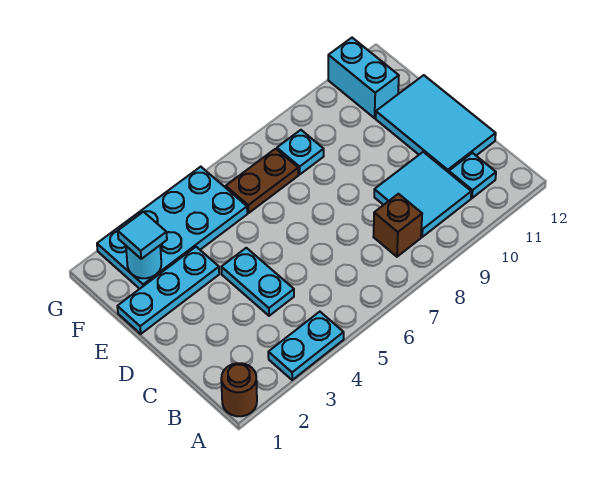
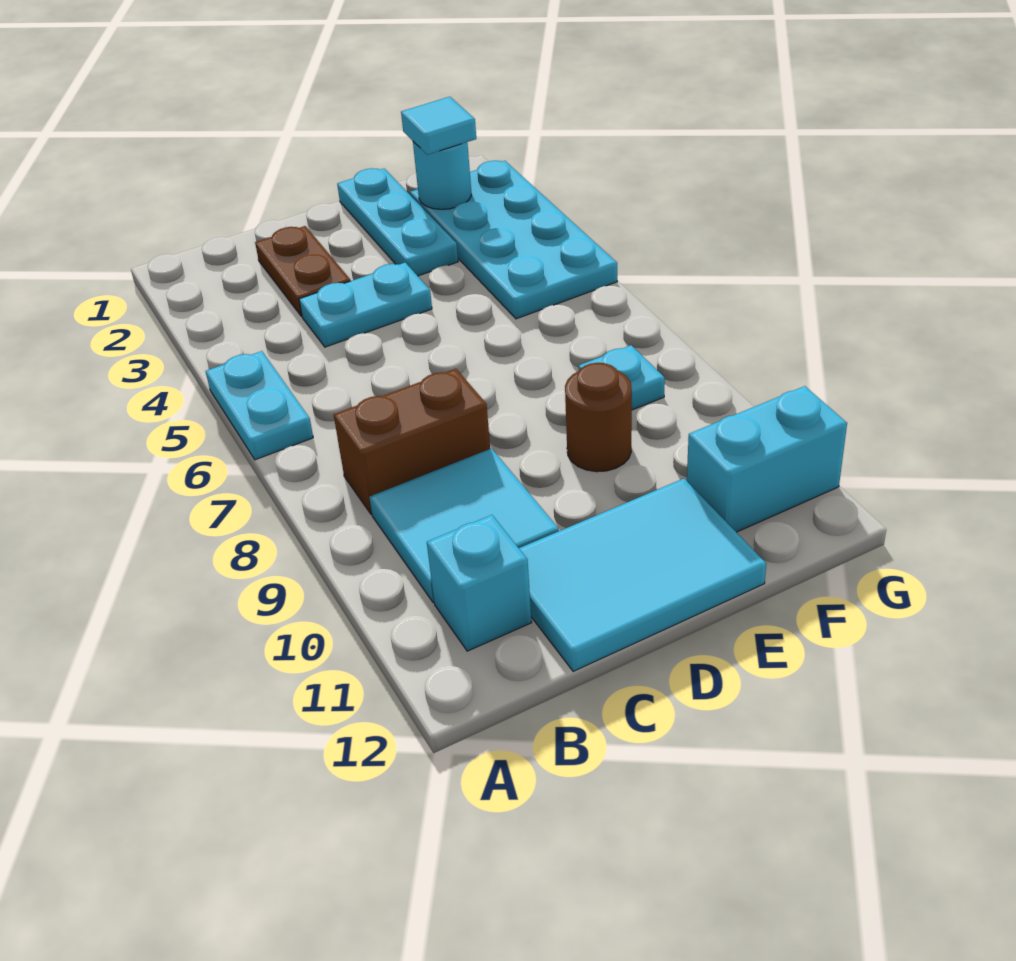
brown round brick A1 level 1 -> brown round brick E9 level 1
cyan plate A3:A4 level 1 -> cyan plate A5:A6 level 1
brown brick B8 level 1 -> brown brick B8:C8 level 1
cyan plate B11 level 1 -> cyan brick B11 level 1
brown plate F6:F7 level 1 -> brown plate C2:C3 level 1

